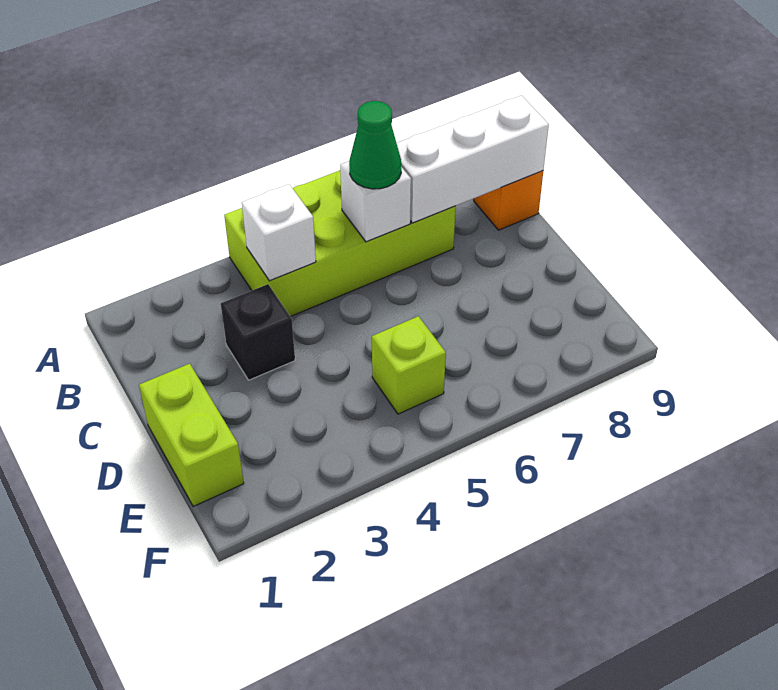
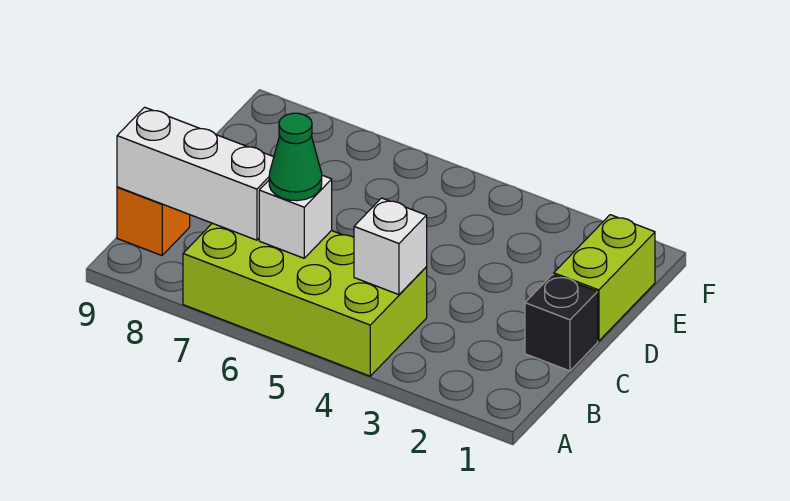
black brick C3 level 1 -> black brick C1 level 1
lime brick E5 level 1 -> none

